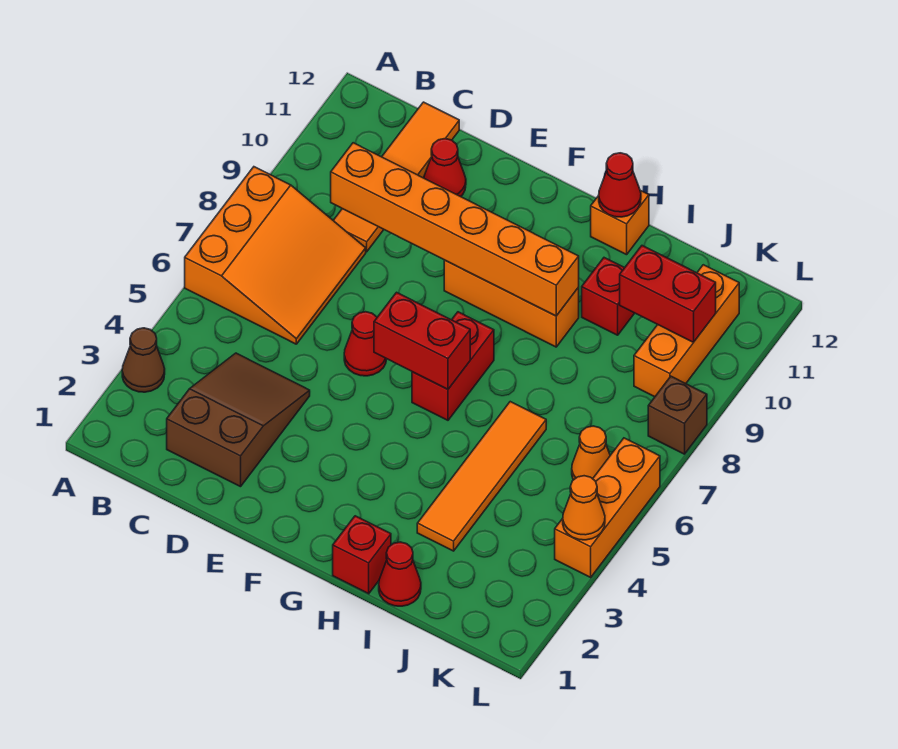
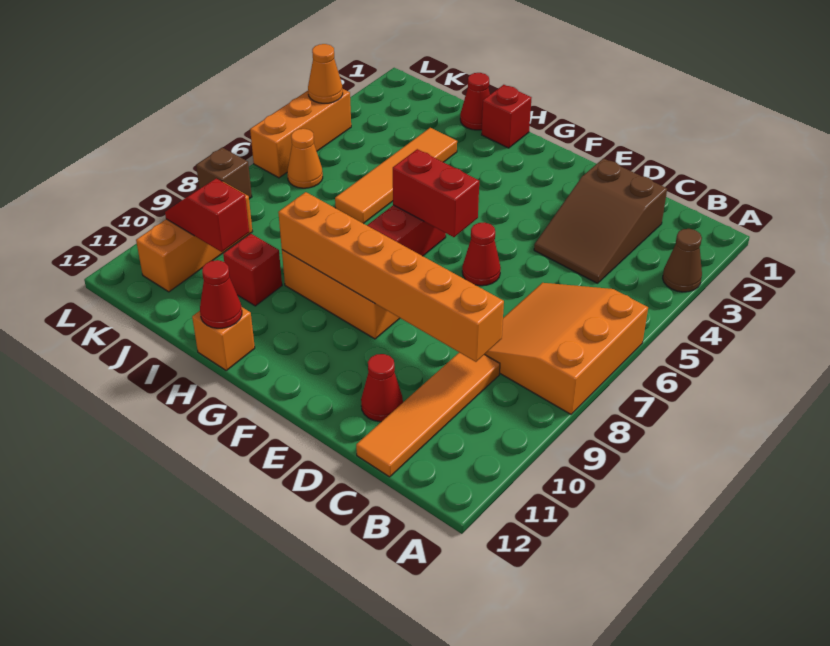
red brick J10:K10 level 2 -> red slope J10:K10 level 2 top J

